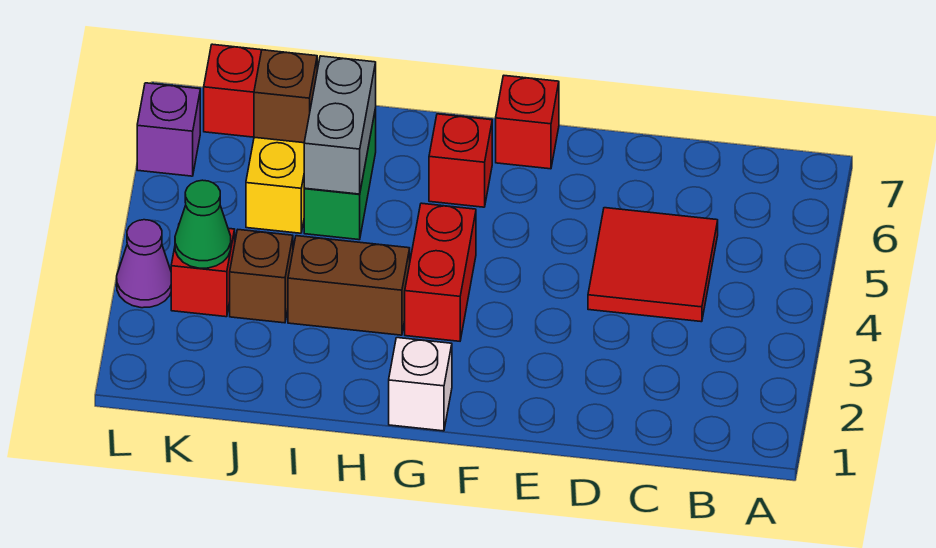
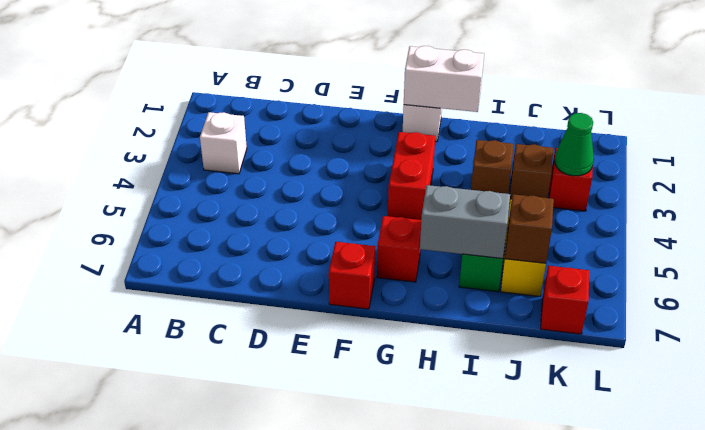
none -> white brick B3 level 1
red tile C4:D5 level 1 -> none
none -> white brick G1:H1 level 2
brown brick H3:I3 level 1 -> brown brick I3 level 1
grey brick I5:I6 level 2 -> grey brick H6:I6 level 2
purple cone L3 level 1 -> none
purple brick L6 level 1 -> none

